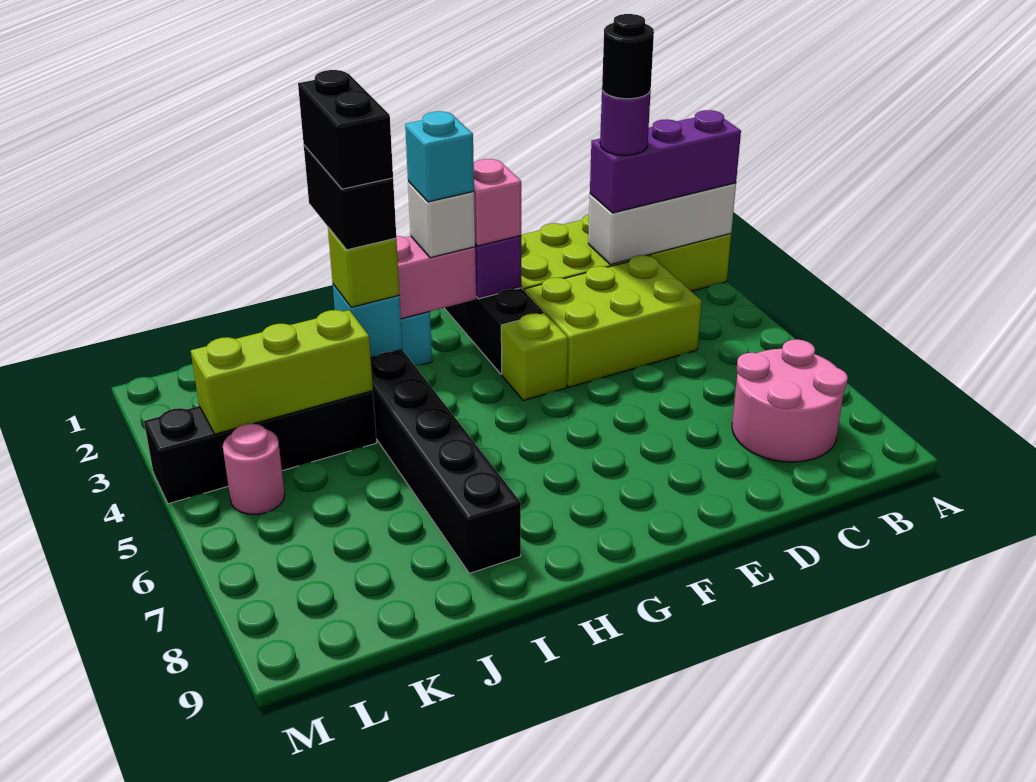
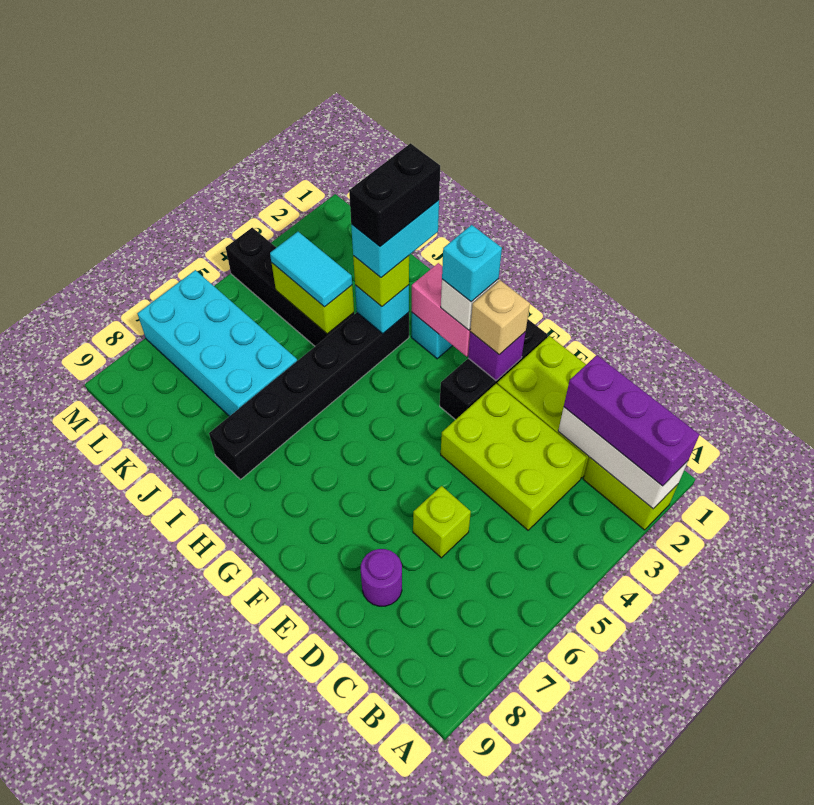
pink round brick B7:C8 level 1 -> none
purple round brick C2 level 4 -> purple round brick D8 level 1
black round brick C2 level 5 -> none
pink brick F2 level 3 -> tan brick F2 level 3
lime brick F4 level 1 -> lime brick D6 level 1
black brick I2:I3 level 4 -> cyan brick I2:I3 level 4
lime brick J4:L4 level 2 -> lime brick J4:K4 level 2
none -> cyan tile J4:K4 level 3
none -> cyan brick J6:M7 level 1
pink round brick L5 level 1 -> none

